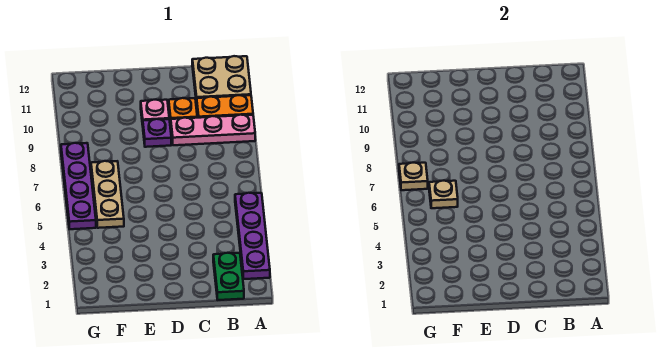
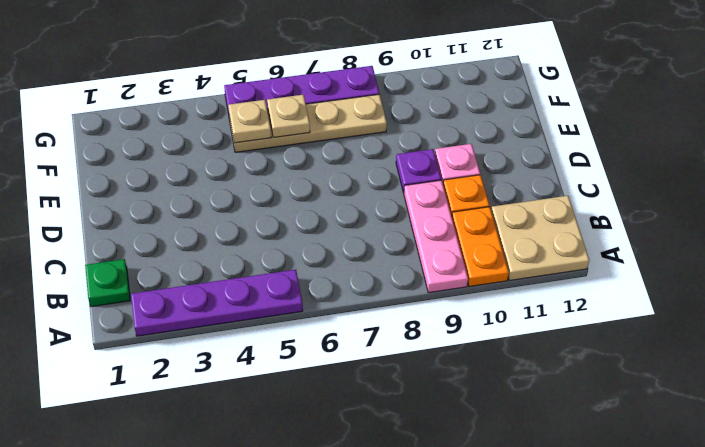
green plate B1:B2 level 1 -> green plate B1 level 1
tan plate F5:F7 level 1 -> tan plate F5:F8 level 1
tan plate G7 level 2 -> tan plate F5 level 2

